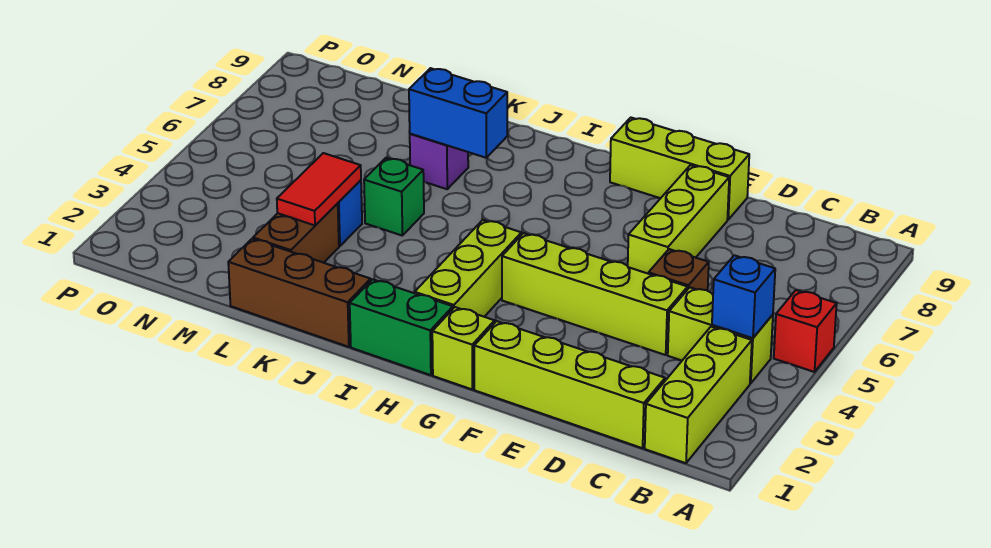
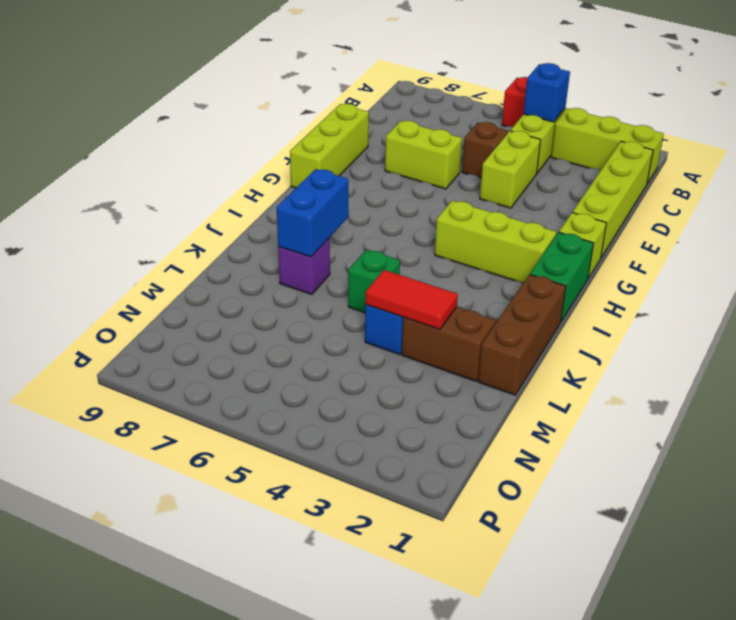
lime brick D4:G4 level 1 -> lime brick D4:E4 level 1
lime brick E6:E8 level 1 -> lime brick E6:E7 level 1

